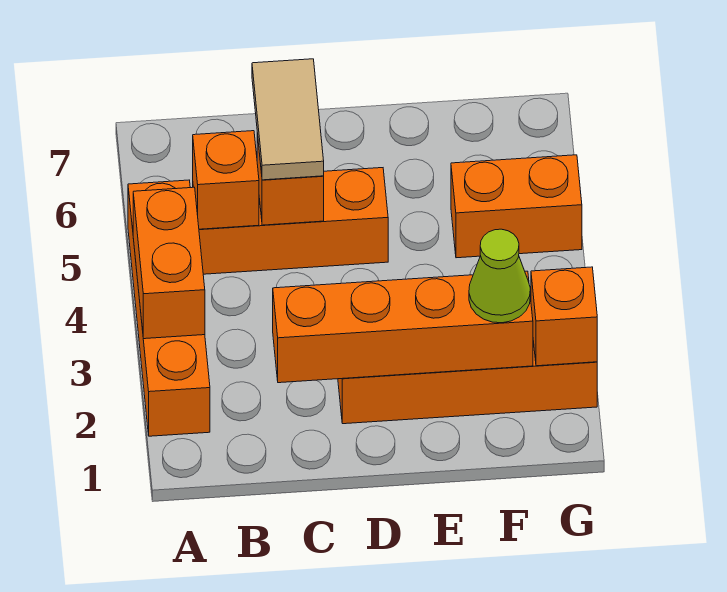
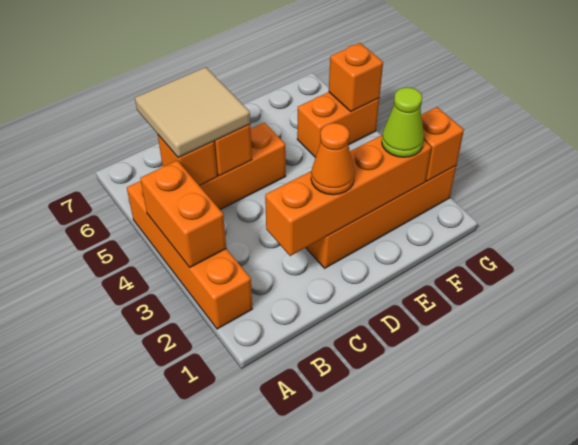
tan tile C5:C6 level 3 -> tan tile B5:C6 level 3
none -> orange cone D2 level 3
none -> orange brick G5 level 2

